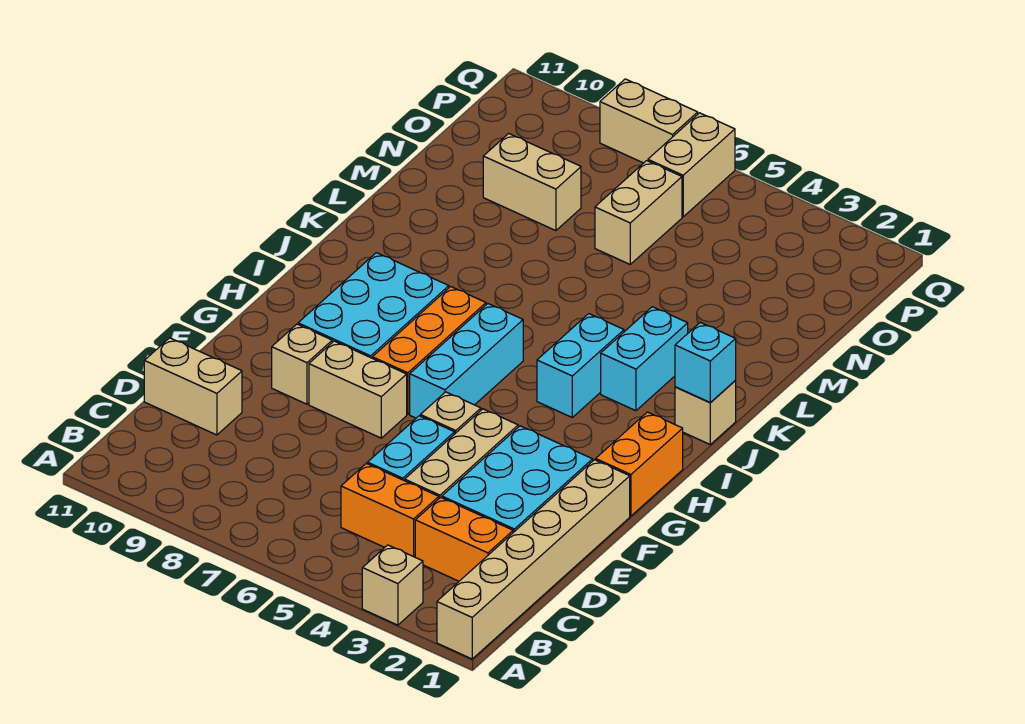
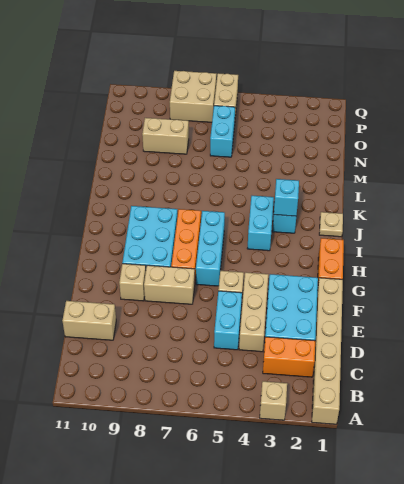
orange brick C4:C5 level 1 -> none
tan brick J1 level 1 -> tan plate J1 level 1
cyan brick J1 level 2 -> cyan brick J3 level 2
tan brick N6:O6 level 1 -> cyan brick N6:O6 level 1
tan brick Q7:Q8 level 1 -> tan brick P7:Q8 level 1

